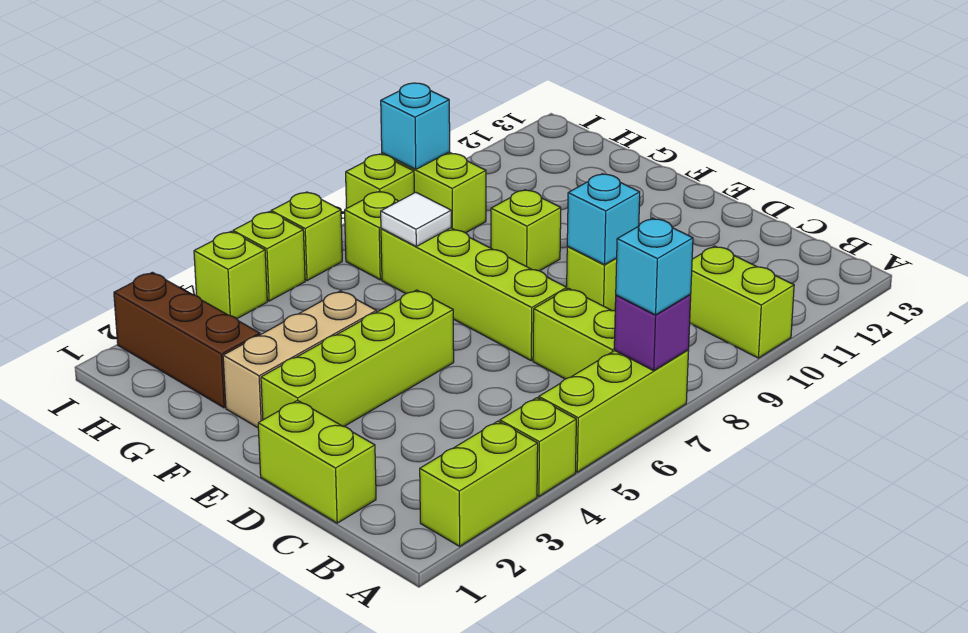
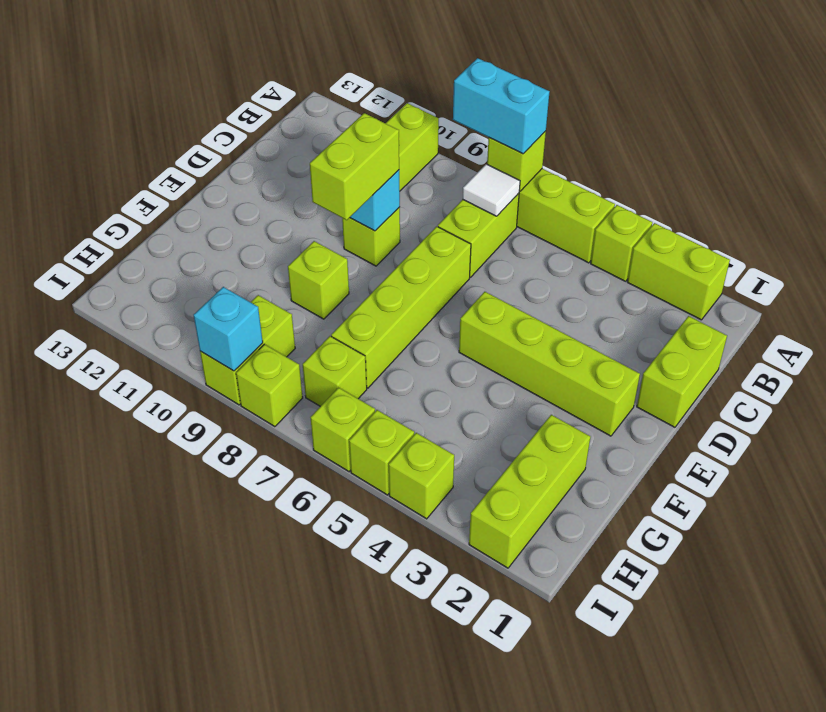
purple brick A7 level 2 -> lime brick A7 level 2
cyan brick A7 level 3 -> cyan brick A7:A8 level 3
none -> lime brick D9:E9 level 3
tan brick F2:F4 level 1 -> none
brown brick G2:I2 level 1 -> lime brick G2:I2 level 1
white tile G7 level 2 -> white tile B7 level 2

